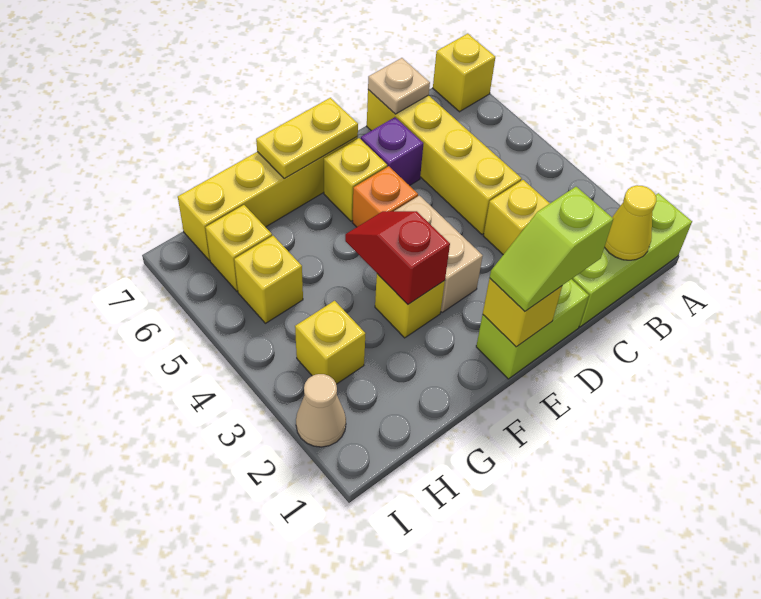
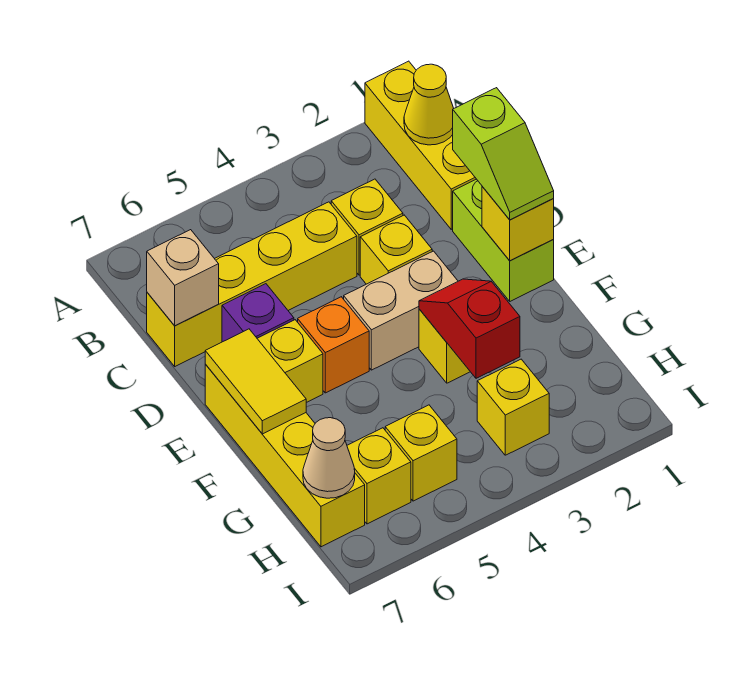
lime brick A1:C1 level 1 -> yellow brick A1:C1 level 1
yellow brick A7 level 1 -> yellow brick D3 level 1
tan plate C7 level 2 -> tan brick C7 level 2
yellow plate E7:F7 level 2 -> yellow tile E7:F7 level 2
red slope F3:F4 level 2 top 3 -> red slope F3:G3 level 2 top G
tan cone I2 level 1 -> tan cone H7 level 2

